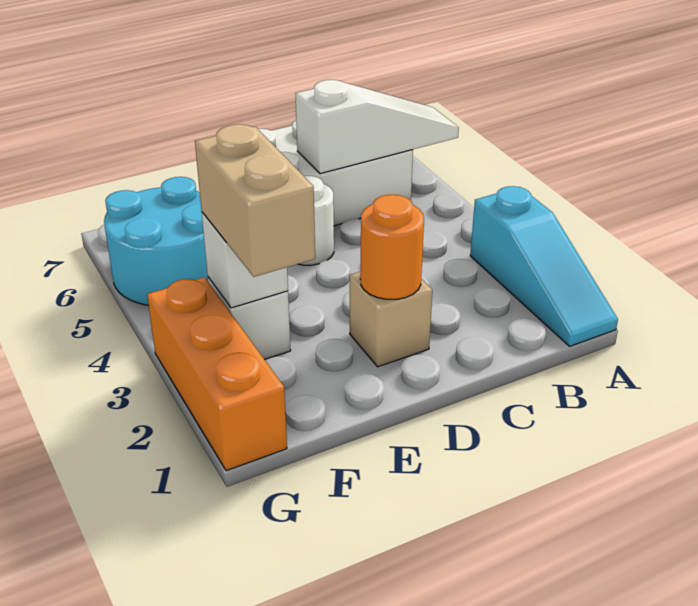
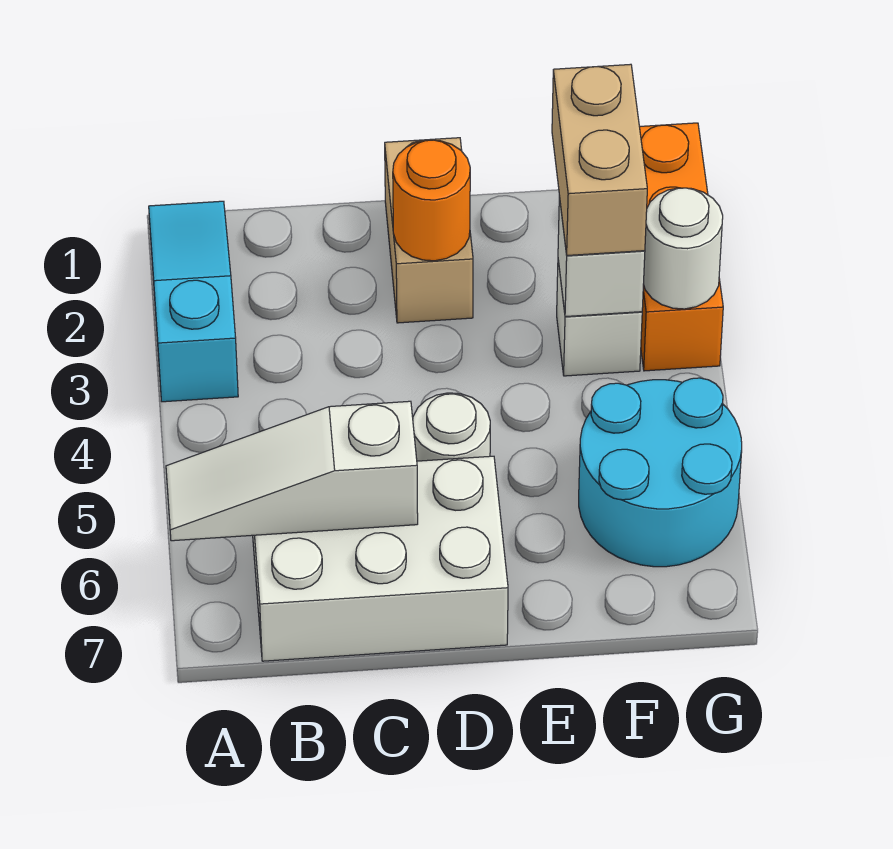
tan brick D2 level 1 -> tan brick D1:D2 level 1
none -> white round brick G3 level 2

